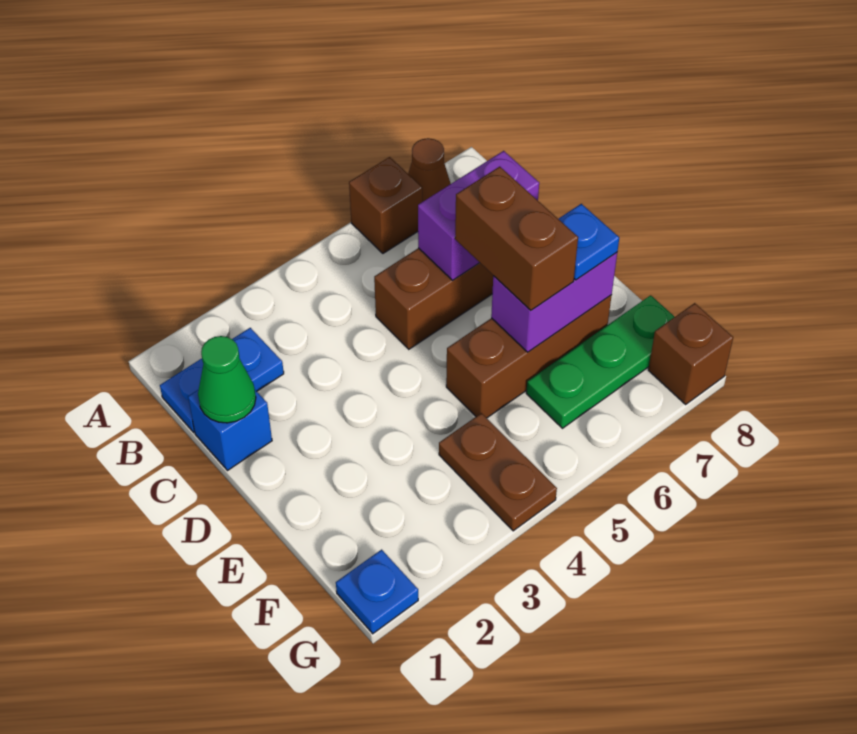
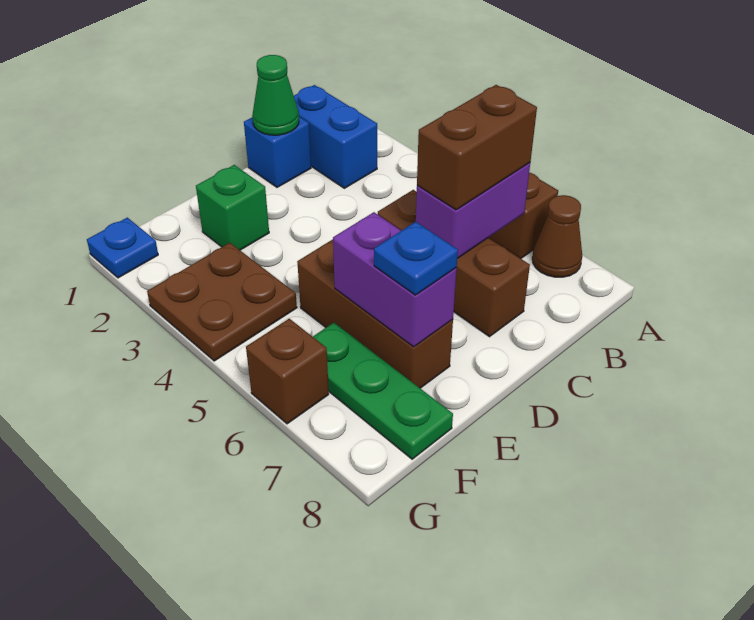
blue plate B1:B2 level 1 -> blue brick B1:B2 level 1
purple brick C6:C7 level 2 -> purple brick B6:C6 level 2
brown brick D6:E6 level 3 -> brown brick B6:C6 level 3
none -> green brick E2 level 1
brown plate F4:G4 level 1 -> brown plate F3:G4 level 1
brown brick G8 level 1 -> brown brick G6 level 1

